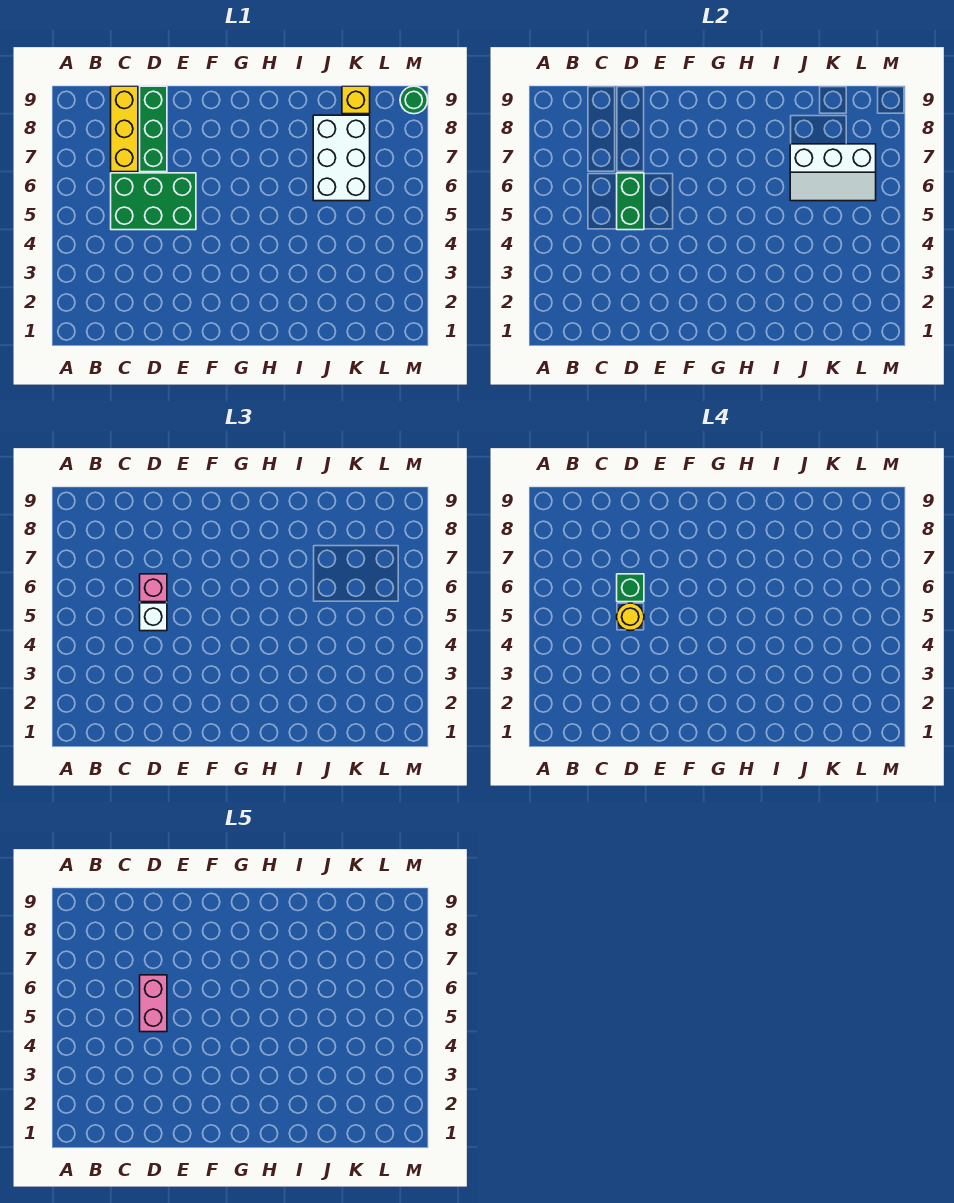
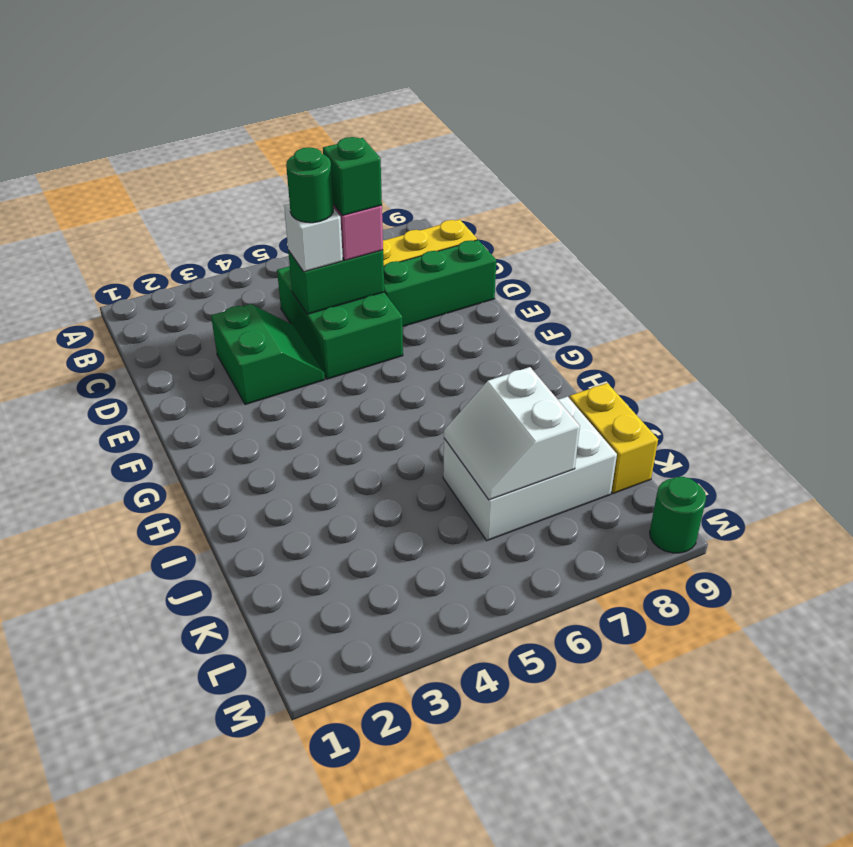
none -> green slope D3:E4 level 1 top 3
yellow round brick D5 level 4 -> green round brick D5 level 4
pink brick D5:D6 level 5 -> none
white slope J6:L7 level 2 top 7 -> white slope J6:K7 level 2 top 7
yellow brick K9 level 1 -> yellow brick J9:K9 level 1

